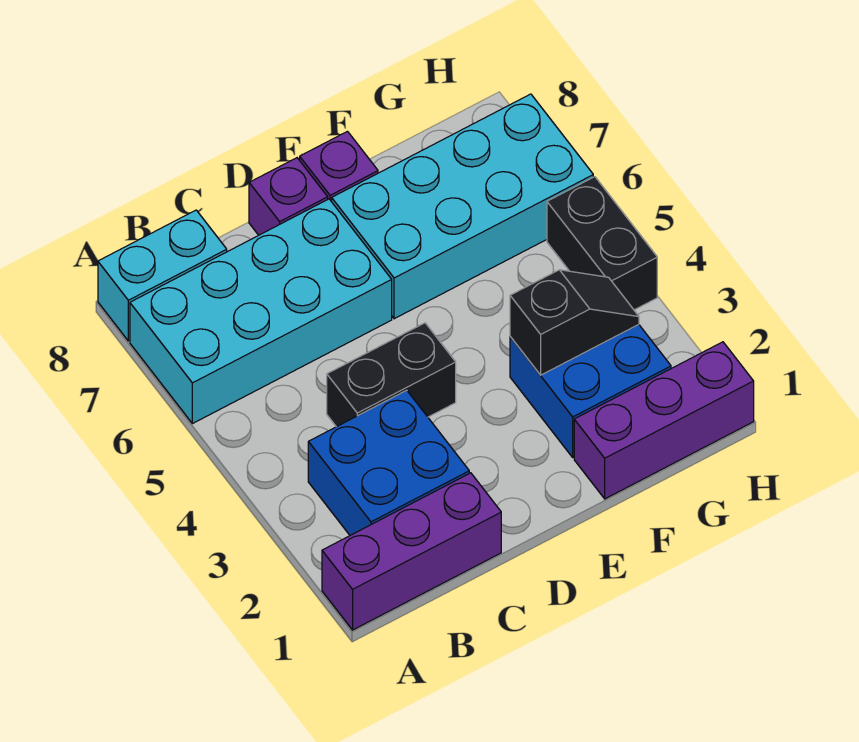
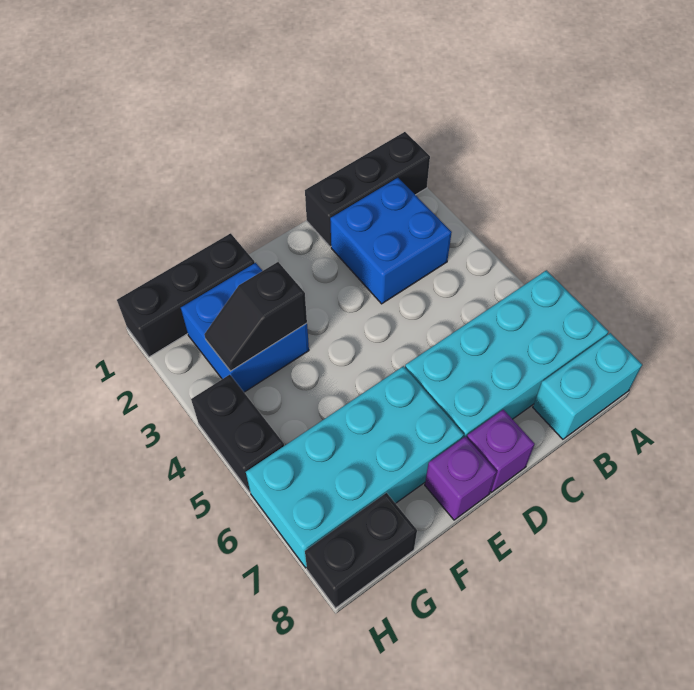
purple brick A1:C1 level 1 -> black brick A1:C1 level 1
black brick C4:D4 level 1 -> black brick G8:H8 level 1
purple brick F1:H1 level 1 -> black brick F1:H1 level 1

